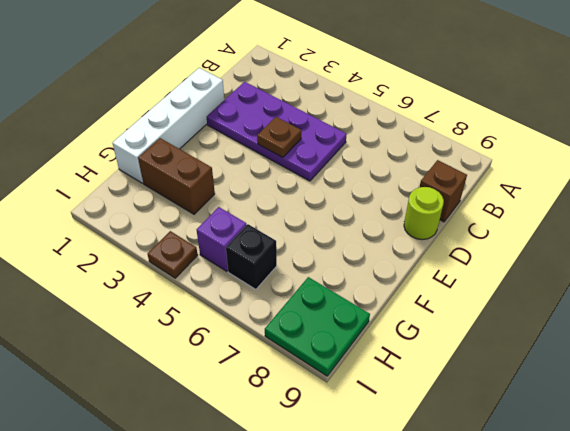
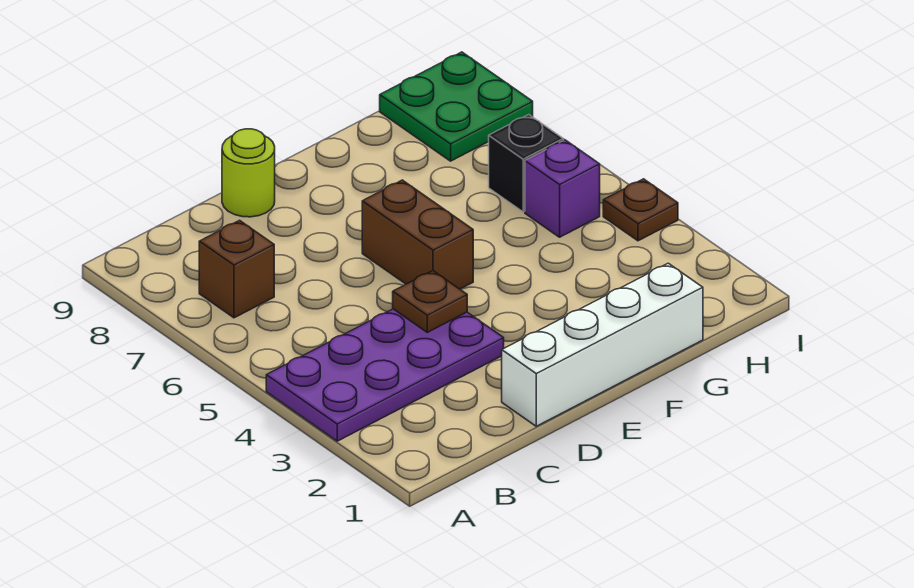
purple plate C2:D5 level 1 -> purple plate A3:D4 level 1
brown brick C9 level 1 -> brown brick B7 level 1
brown brick G2:G3 level 1 -> brown brick E5:E6 level 1

